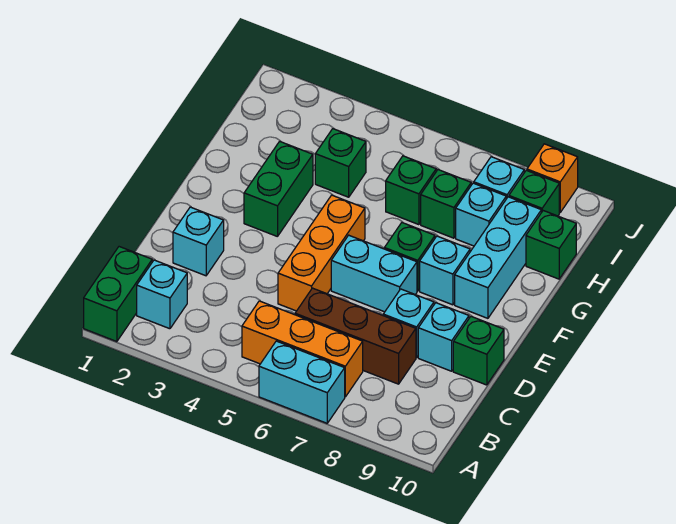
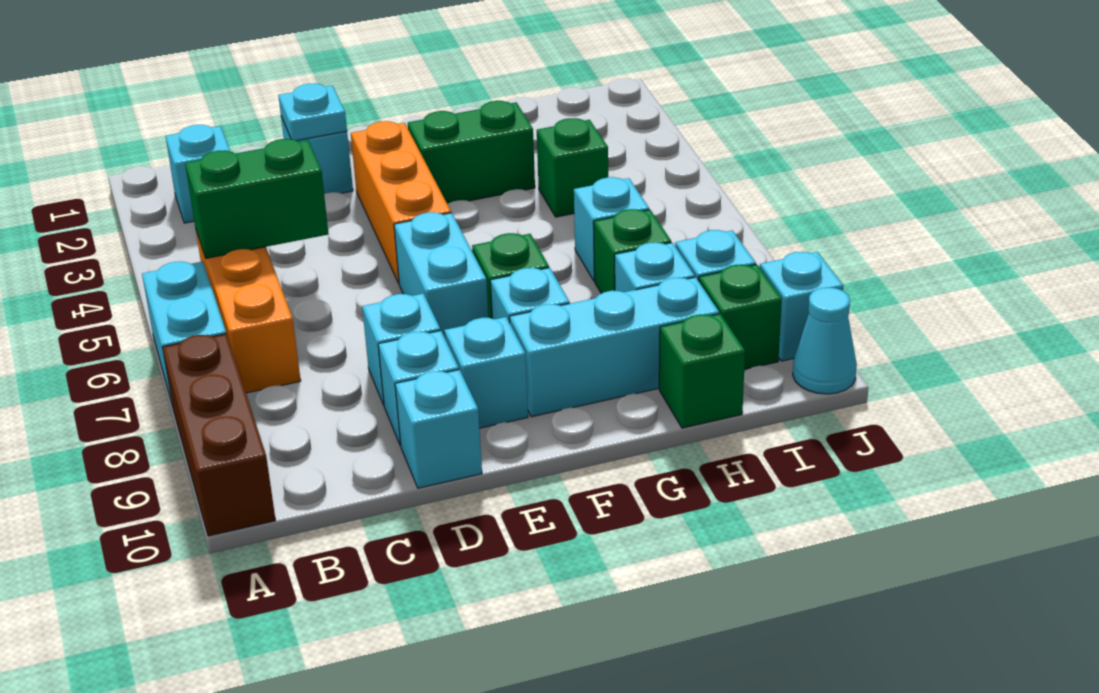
green brick A1:B1 level 1 -> green brick B5:C5 level 2
brown brick C6:C8 level 1 -> brown brick A8:A10 level 1
none -> cyan plate D2 level 2
orange brick D5:F5 level 1 -> orange brick E3:E5 level 1
green brick D10 level 1 -> cyan brick D10 level 1
none -> cyan brick E9 level 1
green brick H6 level 1 -> cyan brick H6 level 1
orange brick J9 level 1 -> cyan brick J9 level 1
none -> cyan cone J10 level 1

